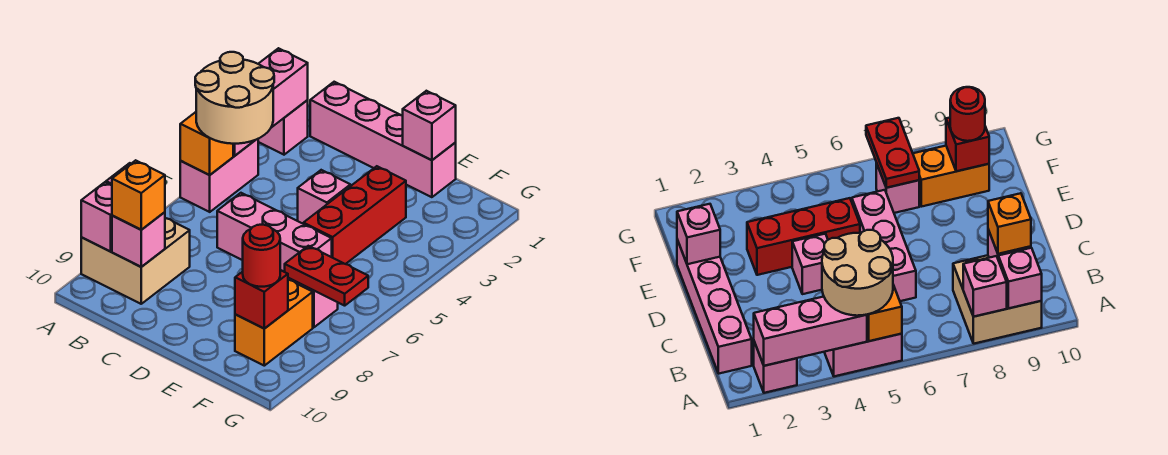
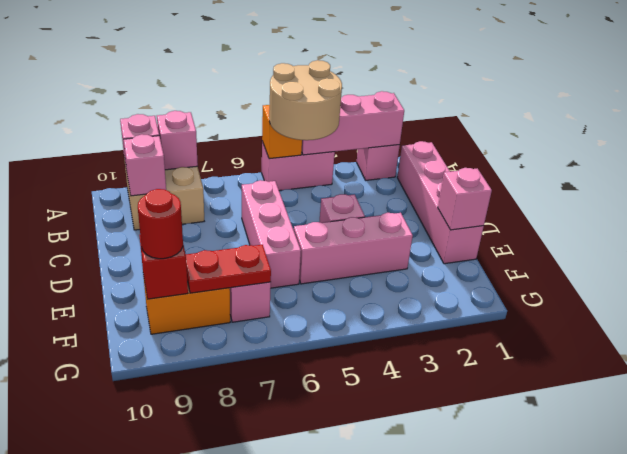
orange brick B9 level 3 -> none
red brick E3:E5 level 1 -> pink brick E3:E5 level 1
red plate F7:G7 level 2 -> red plate F7:F8 level 2

